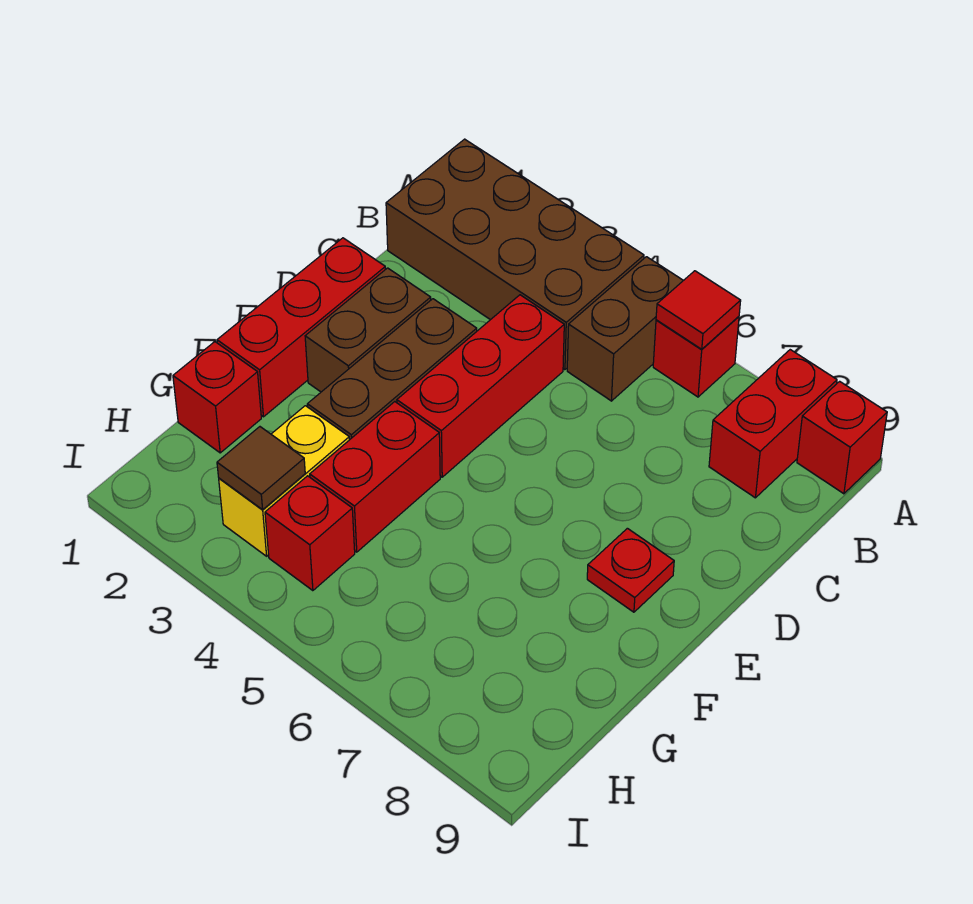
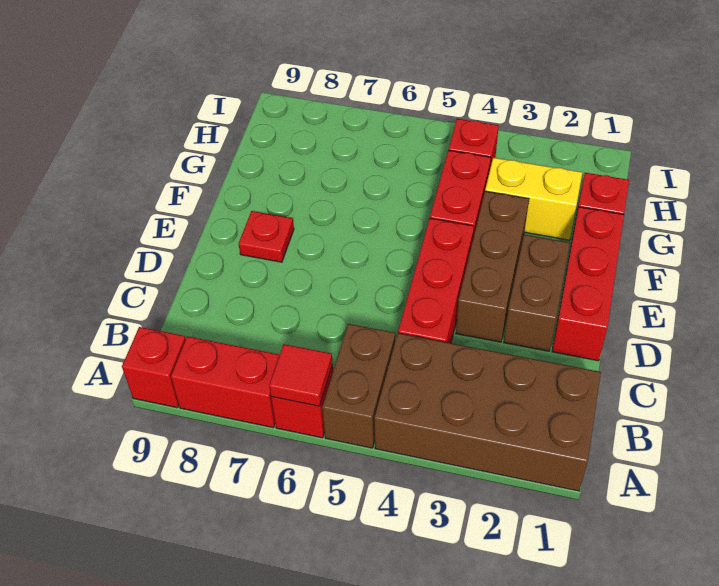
red brick A8:B8 level 1 -> red brick A7:A8 level 1
yellow brick G3:H3 level 1 -> yellow brick G2:G3 level 1
brown tile H3 level 2 -> none

